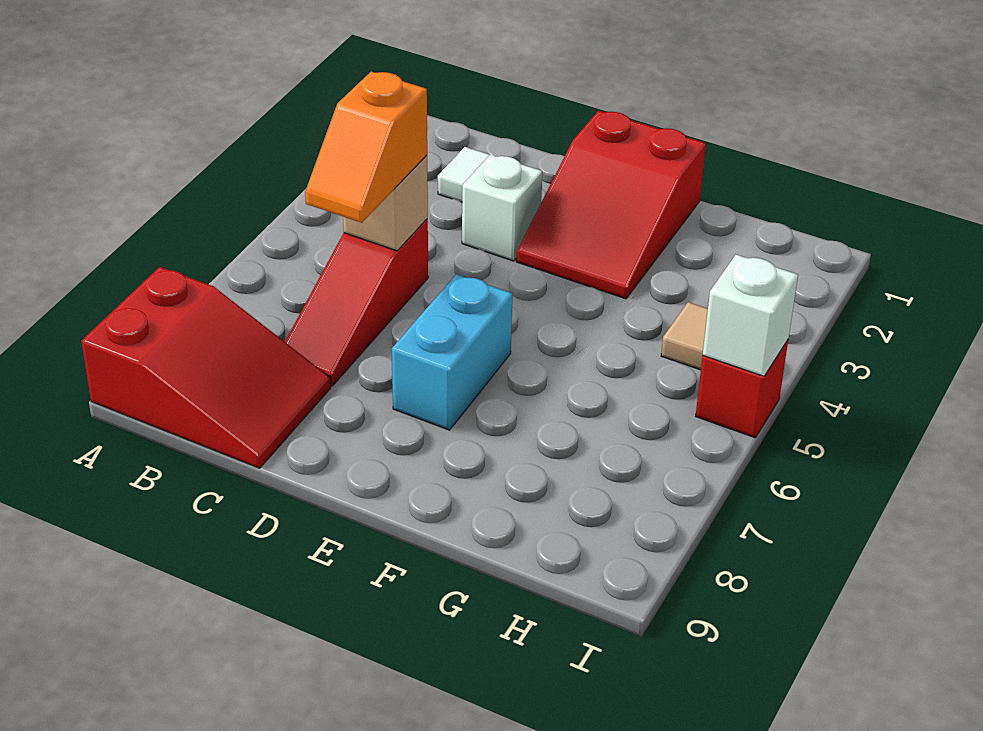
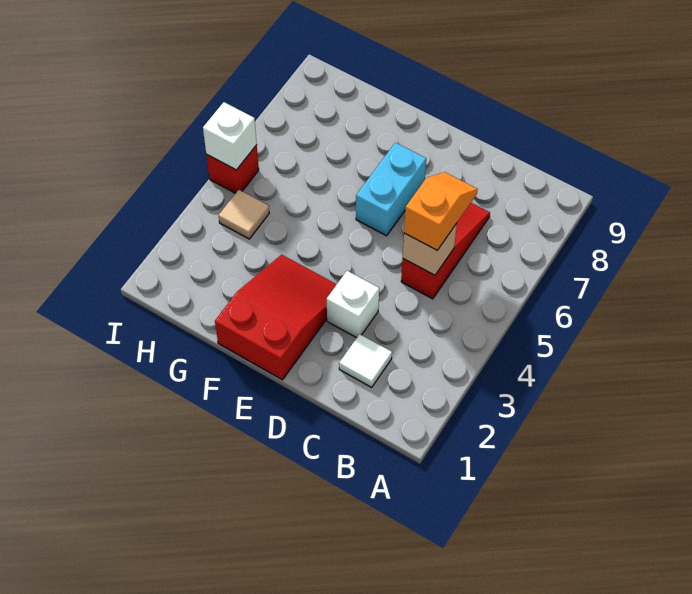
red slope A8:C9 level 1 top A -> none

